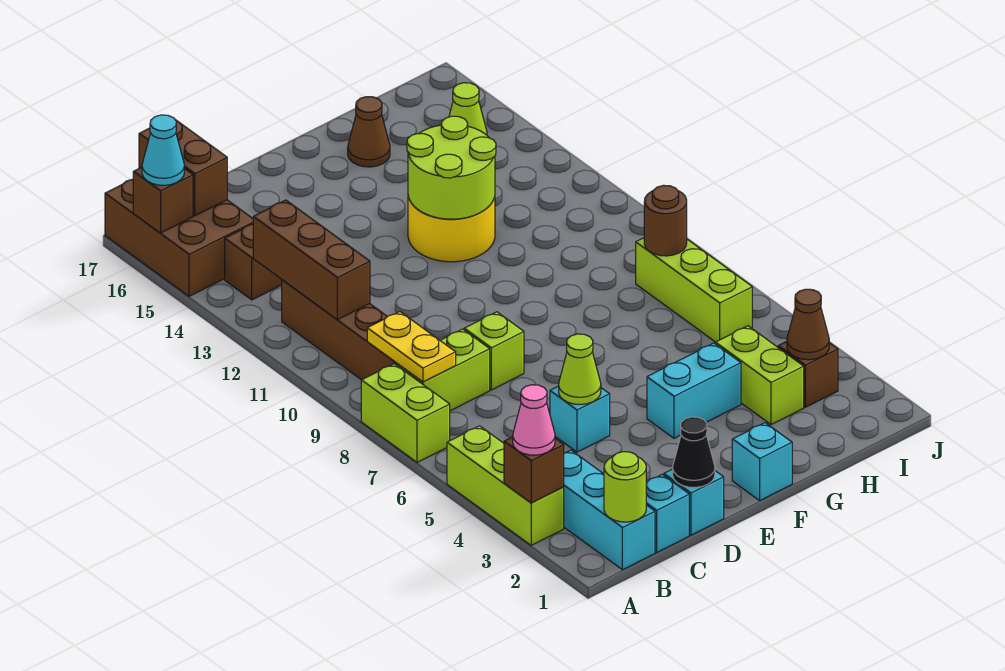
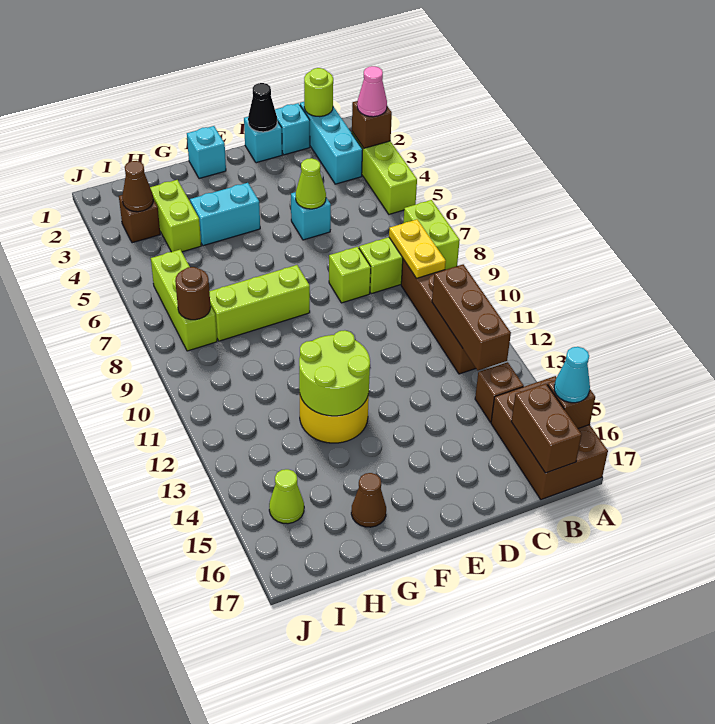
none -> lime brick F8:H8 level 1

